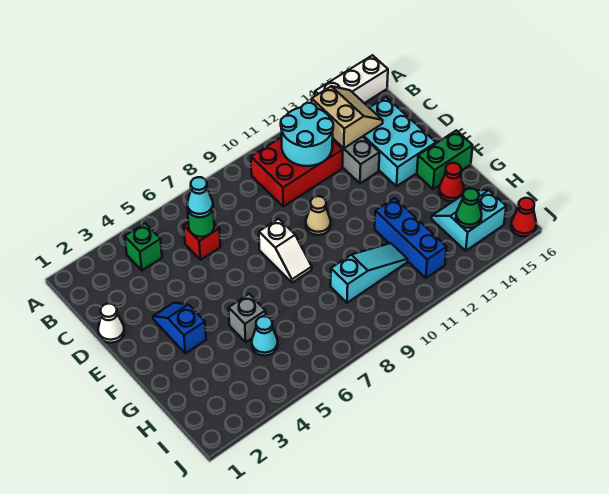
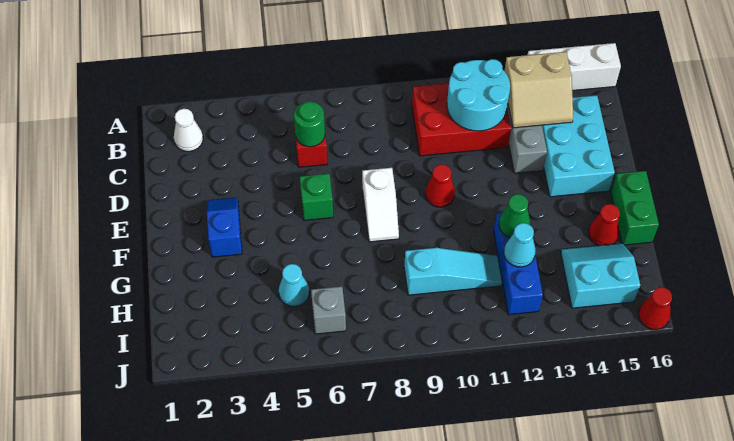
green brick B4 level 1 -> green brick E6 level 1
tan slope B13:C14 level 2 top 13 -> tan slope B13:C14 level 2 top B
cyan cone C6 level 3 -> cyan cone H12 level 2
white cone D1 level 1 -> white cone B2 level 1
tan cone E10 level 1 -> red cone E10 level 1
green brick F15:F16 level 1 -> green brick F16:G16 level 1
grey brick G5 level 1 -> grey brick I6 level 1
green cone I14 level 2 -> green cone G12 level 2

